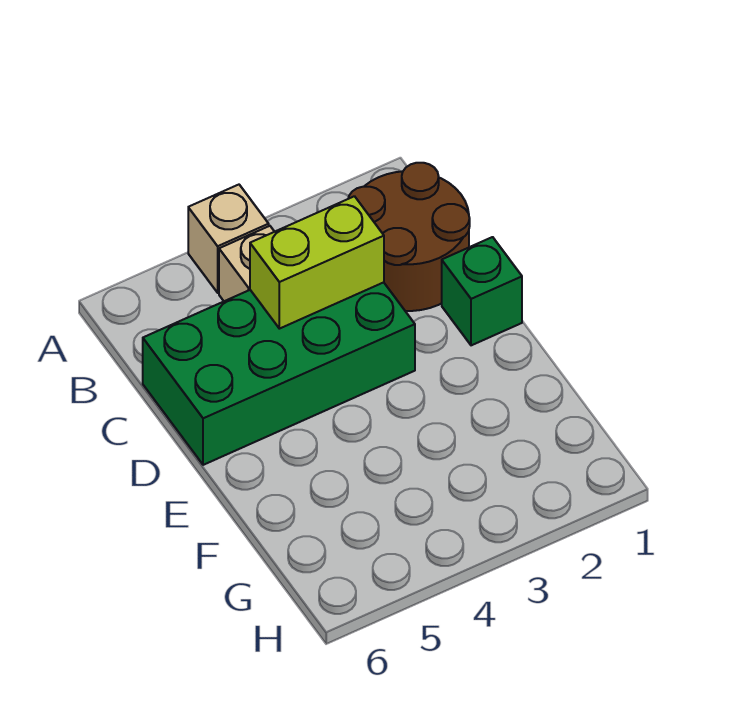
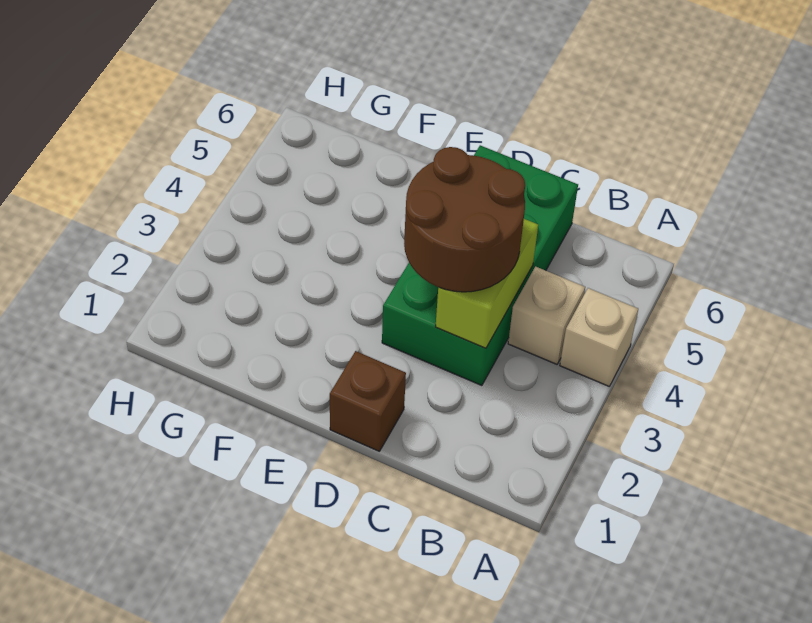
brown round brick B1:C2 level 1 -> brown round brick C3:D4 level 3
green brick D1 level 1 -> brown brick D1 level 1

